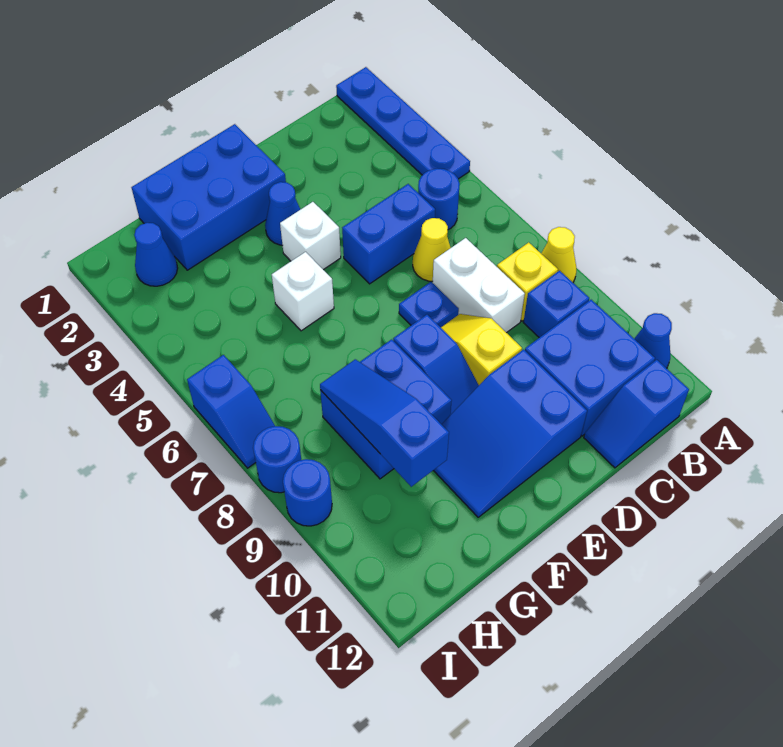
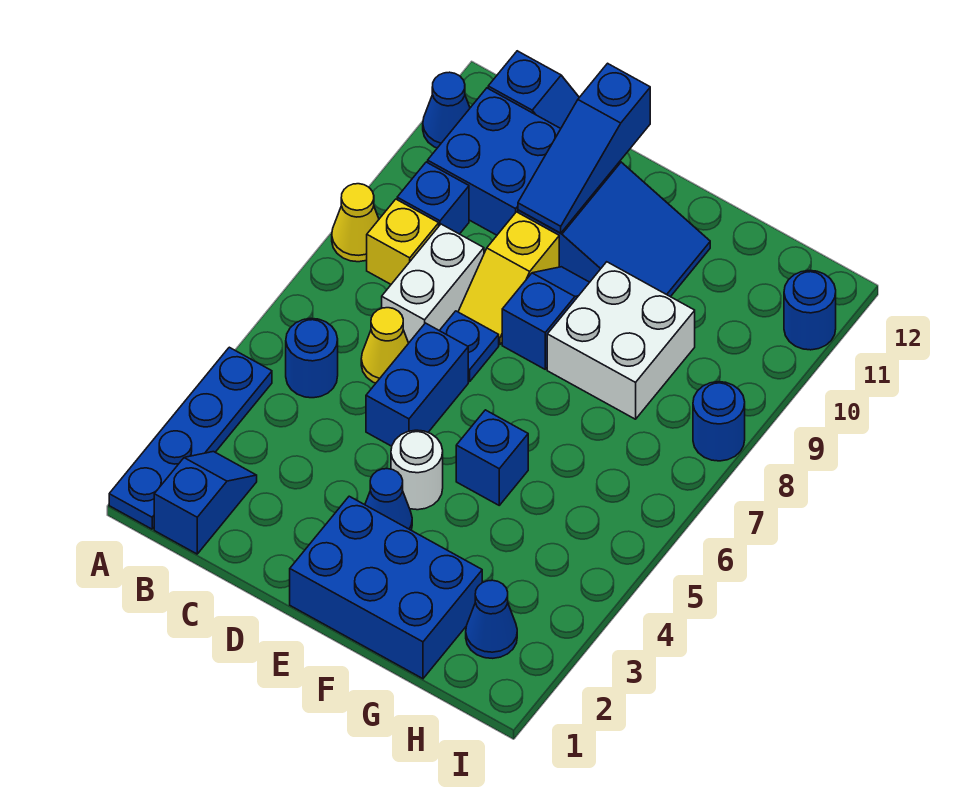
blue brick C5:D5 level 1 -> blue brick D5:D6 level 1
white brick E4 level 1 -> white round brick E4 level 1
white brick F5 level 1 -> blue brick F5 level 1
blue brick F8:G9 level 1 -> white brick F8:G9 level 1
blue slope G8:G10 level 2 top 10 -> blue slope D10:D12 level 2 top 12
blue slope I6:I7 level 1 top 6 -> blue slope B1:B2 level 1 top 1
blue round brick I9 level 1 -> blue round brick I11 level 1

